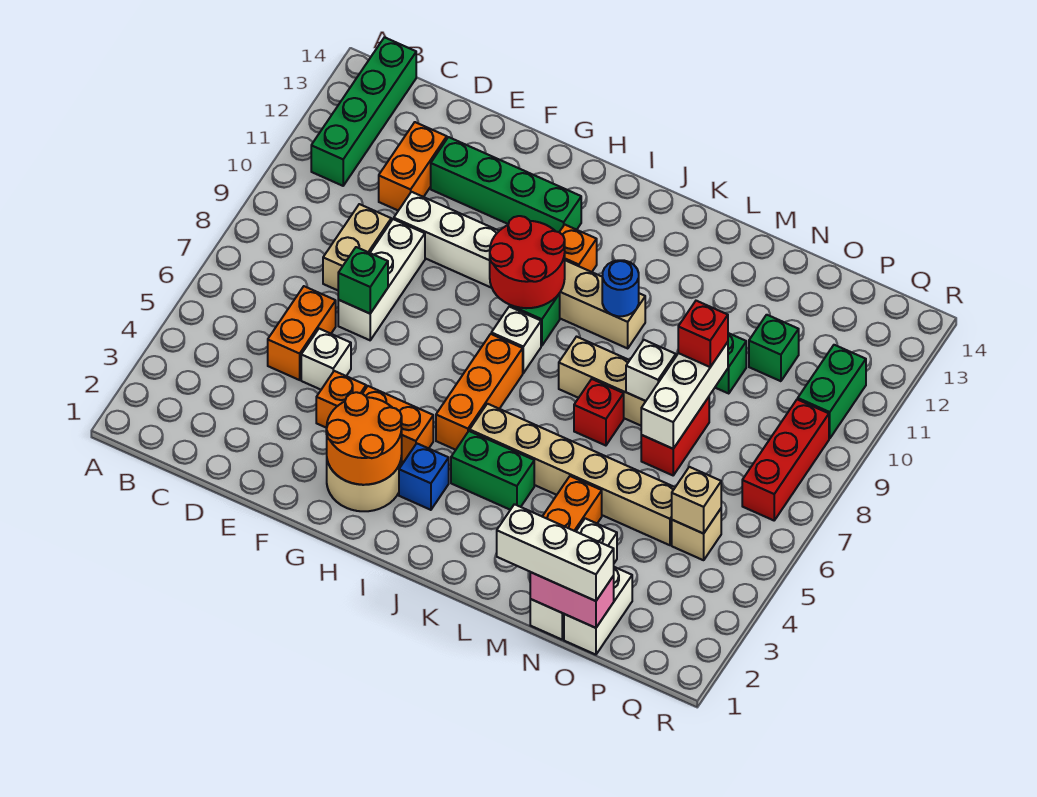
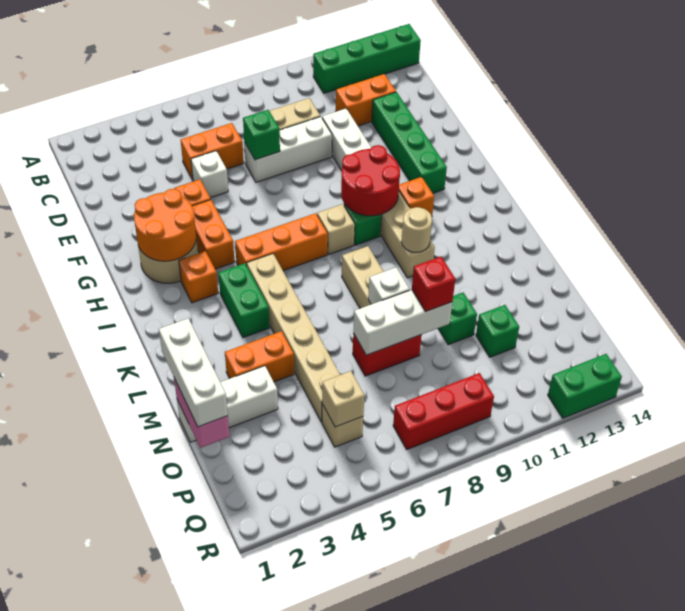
blue brick I3 level 1 -> orange brick I3 level 1
white brick I8 level 1 -> tan brick I8 level 1
blue round brick K10 level 2 -> tan round brick K10 level 2
red brick L7 level 1 -> none
white brick O1:O2 level 1 -> none
green brick Q10:Q11 level 1 -> green brick R12:R13 level 1

